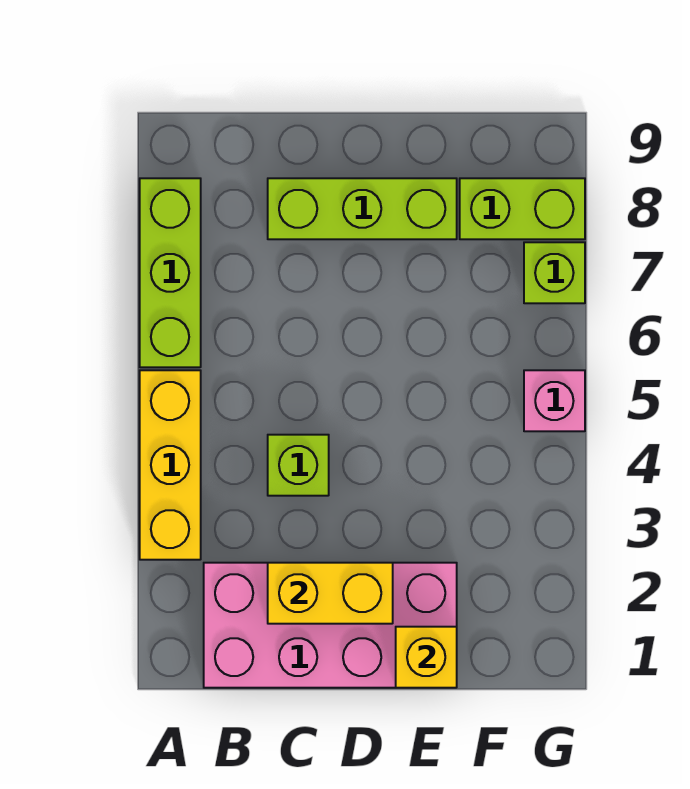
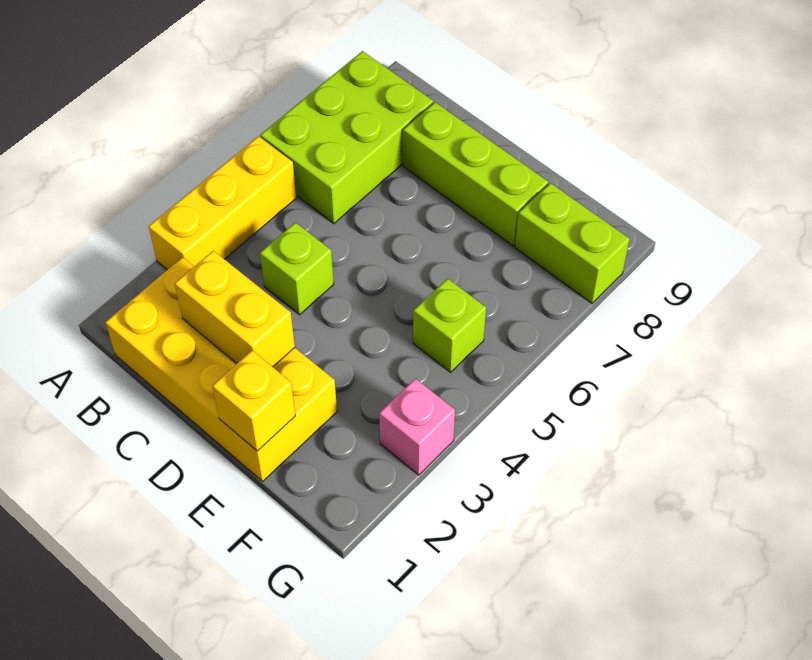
lime brick A6:A8 level 1 -> lime brick A6:B8 level 1
pink brick B1:E2 level 1 -> yellow brick B1:E2 level 1
pink brick G5 level 1 -> pink brick G3 level 1
lime brick G7 level 1 -> lime brick F5 level 1

